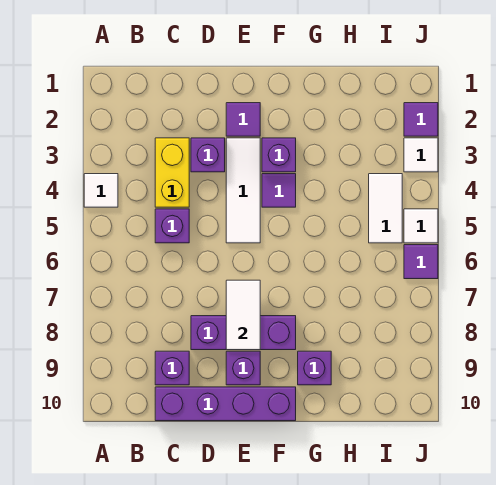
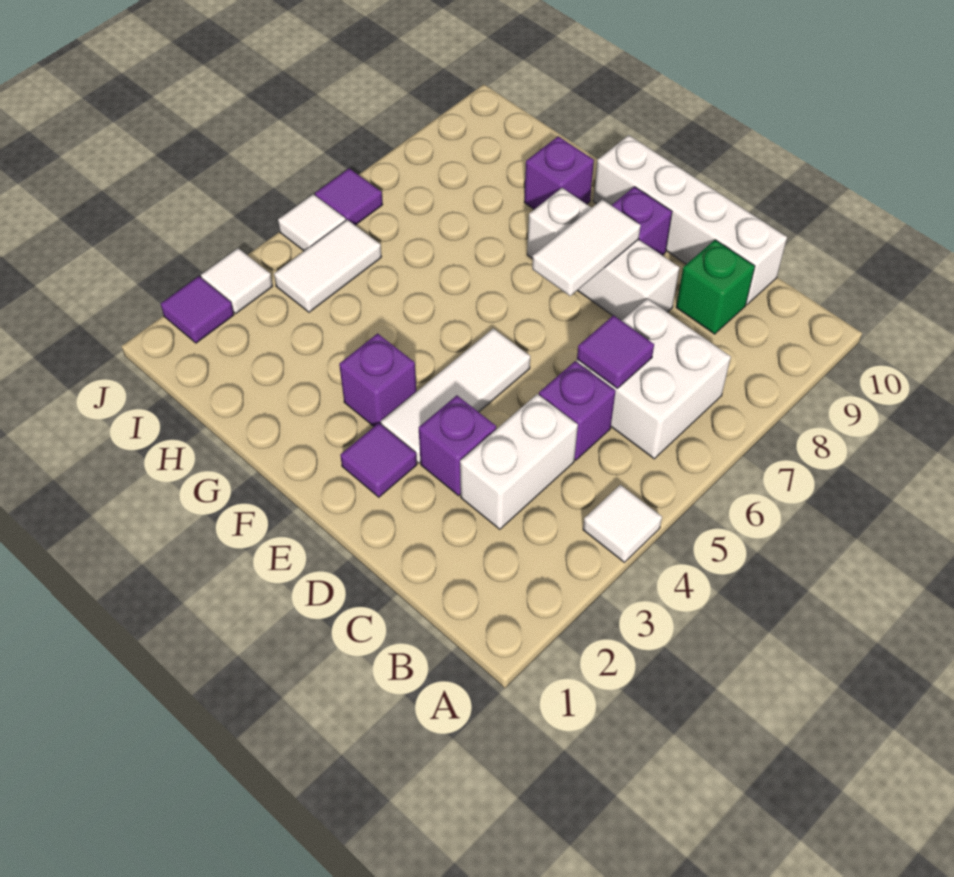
none -> white brick B6:C7 level 1
yellow brick C3:C4 level 1 -> white brick C3:C4 level 1
purple brick C9 level 1 -> green brick C9 level 1
purple brick C10:F10 level 1 -> white brick C10:F10 level 1
purple brick D8:F8 level 1 -> white brick D8:F8 level 1
purple tile F4 level 1 -> purple tile C6 level 2

